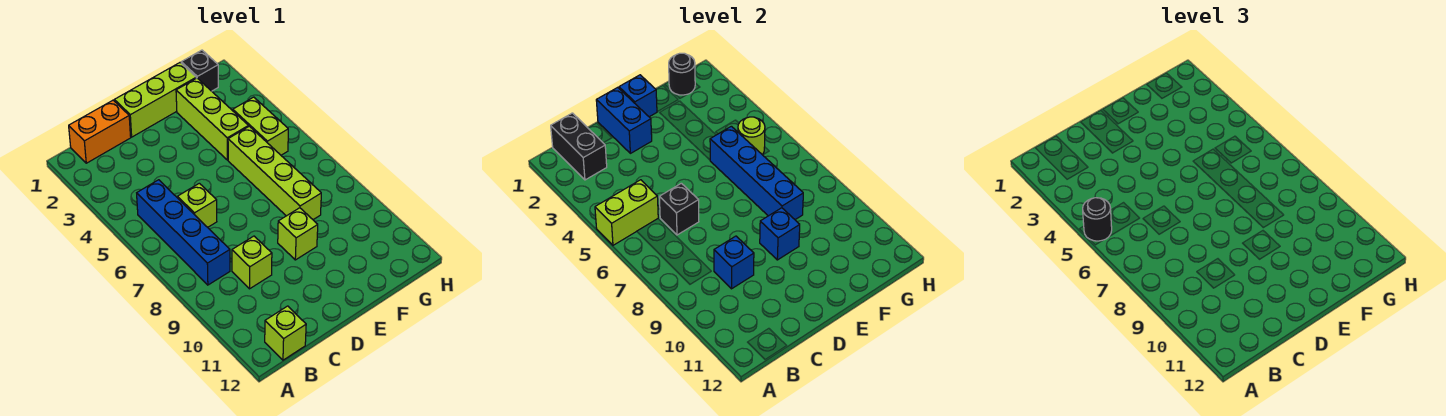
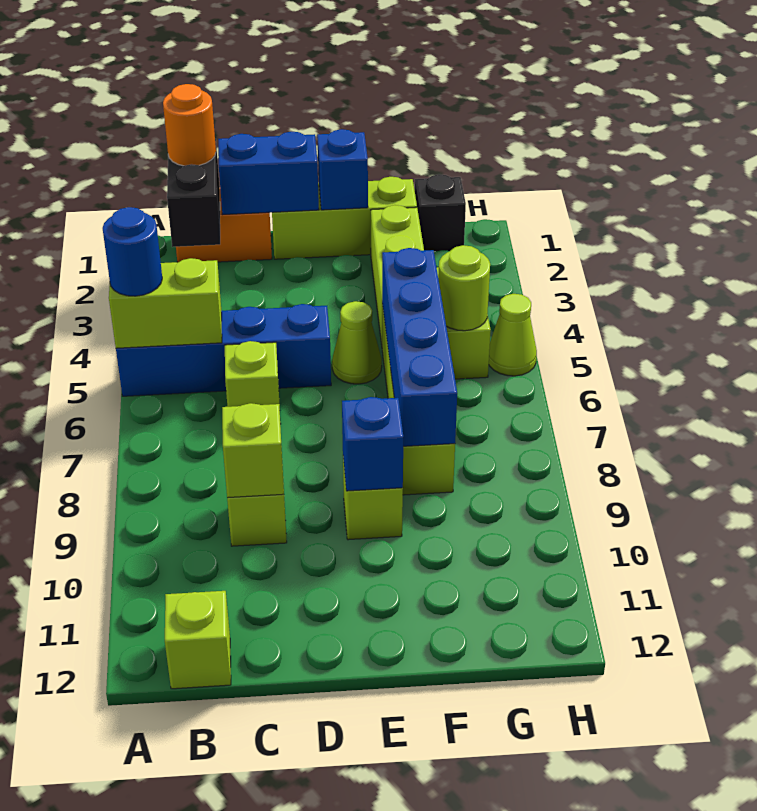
black round brick A5 level 3 -> blue round brick A5 level 3
none -> orange round brick B1 level 3
blue brick B5:B8 level 1 -> blue brick A5:D5 level 1
black brick C6 level 2 -> none
blue brick C9 level 2 -> lime brick C9 level 2
blue brick D1:D2 level 2 -> blue brick C1:D1 level 2
none -> lime cone E5 level 1
black round brick G1 level 2 -> none
none -> lime cone H5 level 1

